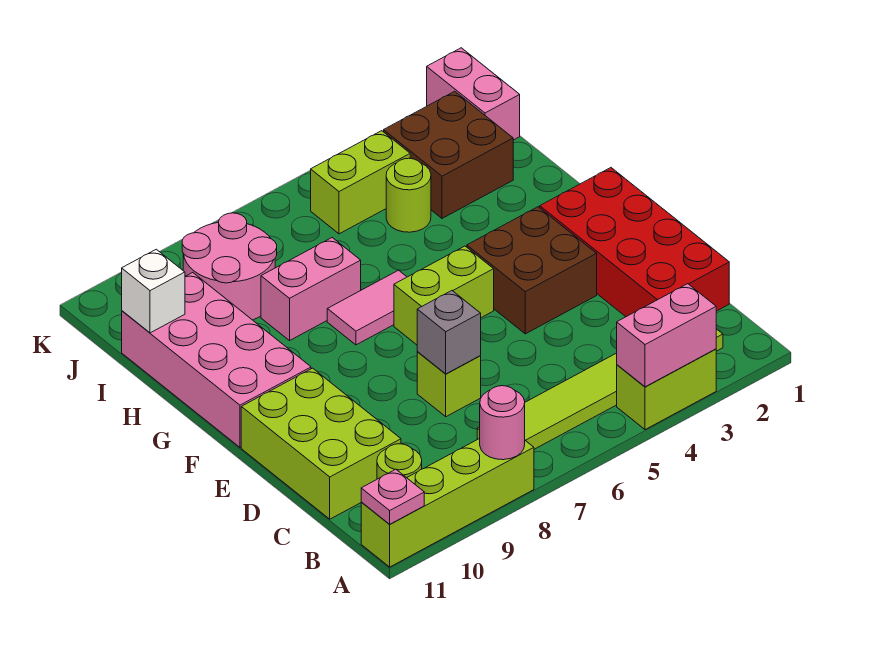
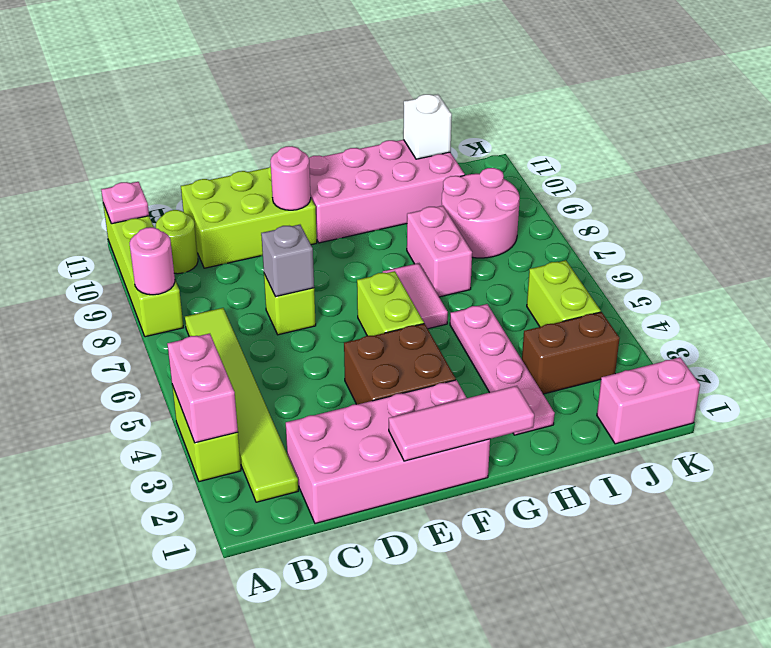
red brick C1:F2 level 1 -> pink brick C1:F2 level 1
none -> pink tile E1:G1 level 2
none -> pink round brick E10 level 2
none -> pink plate H2:H5 level 1
brown brick I2:J3 level 1 -> brown brick I3:J3 level 1
lime round brick I4 level 1 -> none

